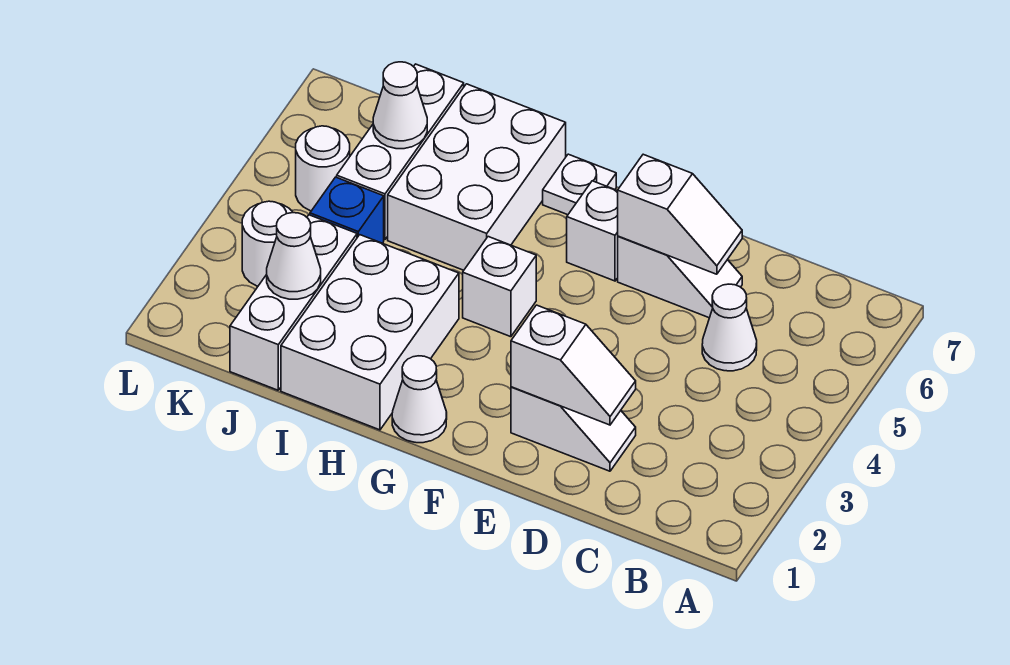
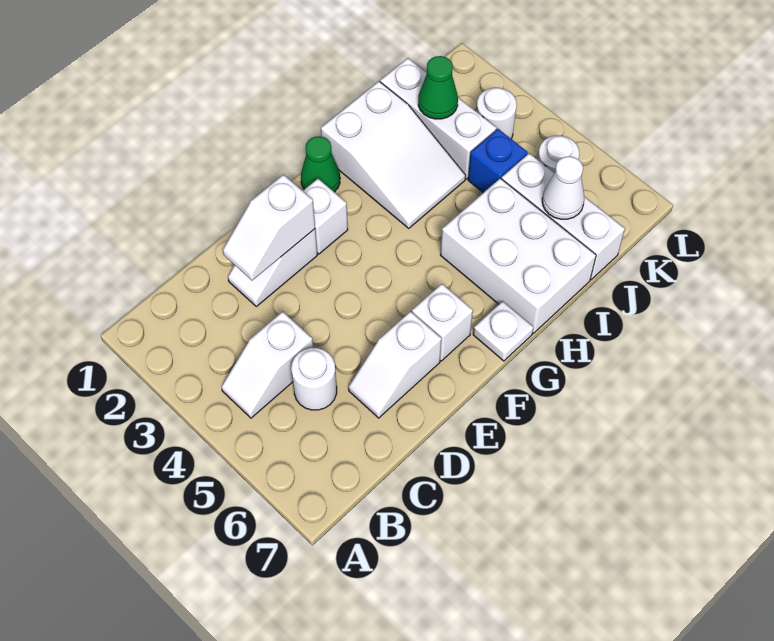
white cone C5 level 1 -> white round brick C5 level 1
white slope D6:E6 level 2 top E -> white slope B4:C4 level 1 top C
white cone G1 level 1 -> green cone G1 level 1
white brick G4 level 1 -> white brick F2 level 1
white brick H1:I3 level 1 -> white slope H1:I3 level 1 top 1
white cone J2 level 2 -> green cone J2 level 2

